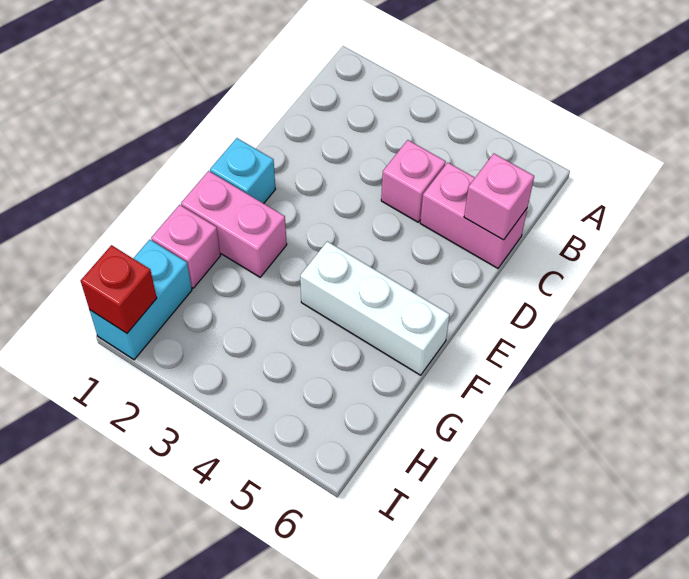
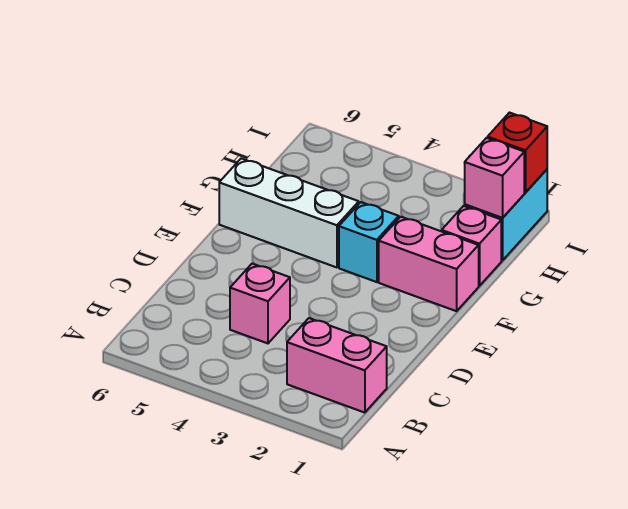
pink brick C5:C6 level 1 -> pink brick B1:B2 level 1
pink brick C6 level 2 -> pink brick H1 level 2
cyan brick E1 level 1 -> cyan brick F3 level 1

